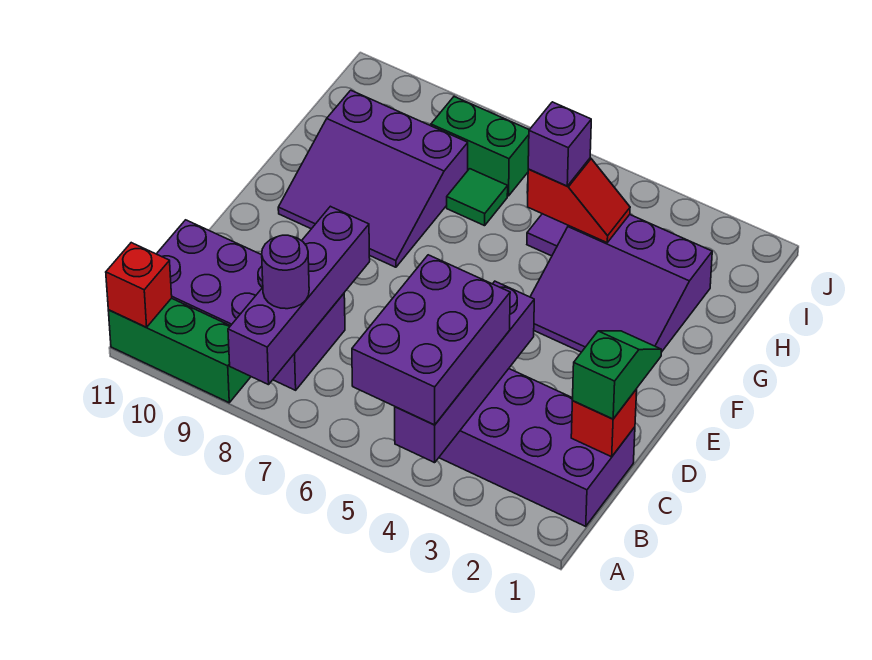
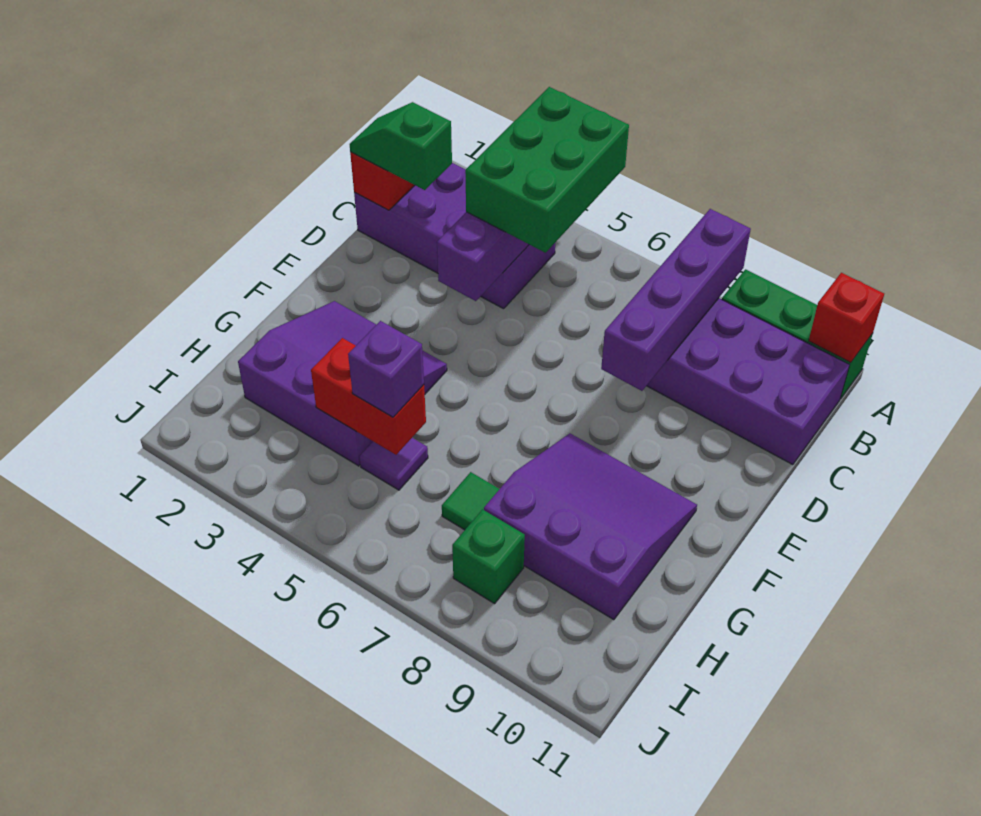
purple brick A4:C5 level 3 -> green brick A4:C5 level 3
purple round brick B8 level 3 -> none
green slope C1:D1 level 3 top C -> green slope C1:C2 level 3 top 2
red slope H4:H5 level 2 top 5 -> red brick H4:H5 level 2
green brick I7:I8 level 1 -> green brick I8 level 1

